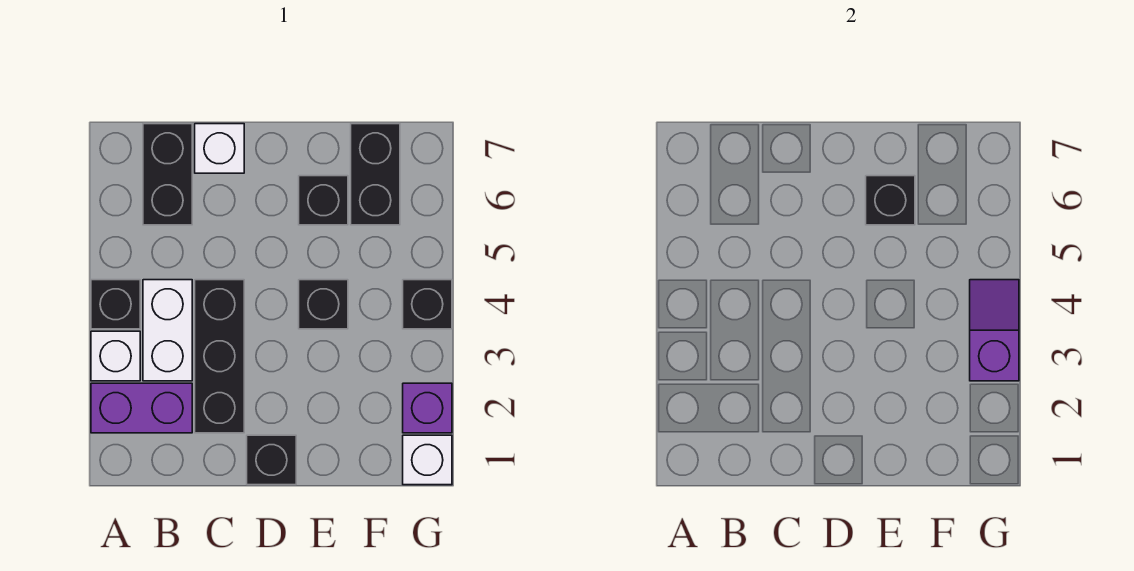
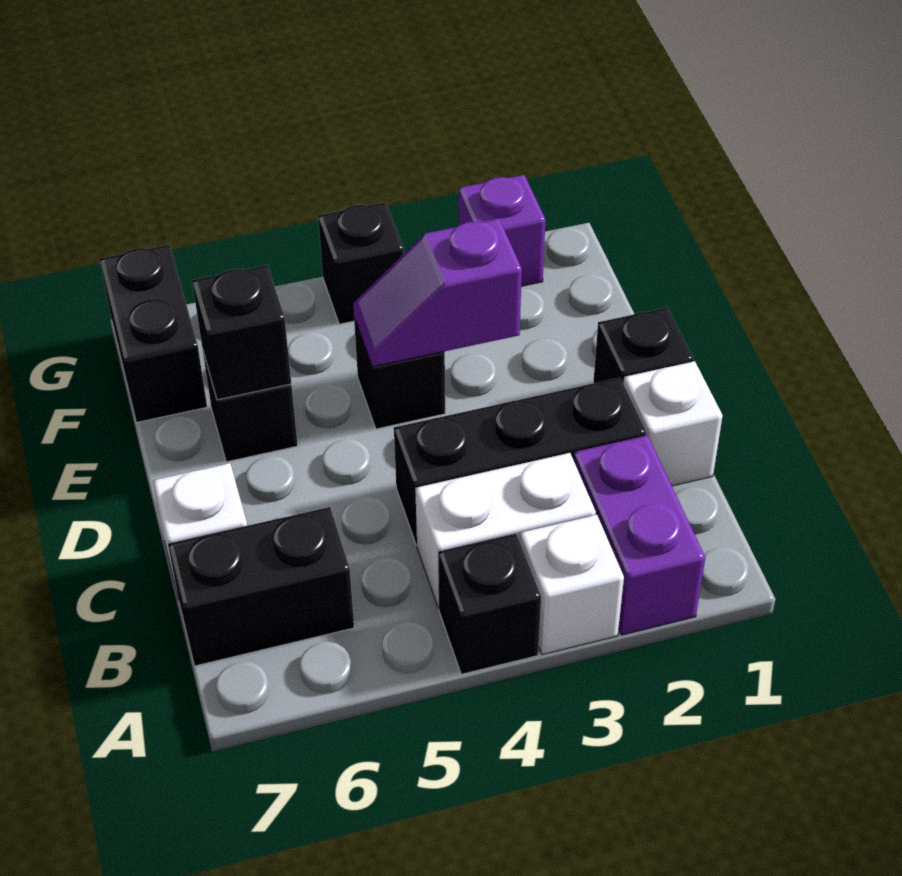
black brick F6:F7 level 1 -> black brick F7:G7 level 1
white brick G1 level 1 -> white brick C1 level 1
purple slope G3:G4 level 2 top 3 -> purple slope E3:E4 level 2 top 3

